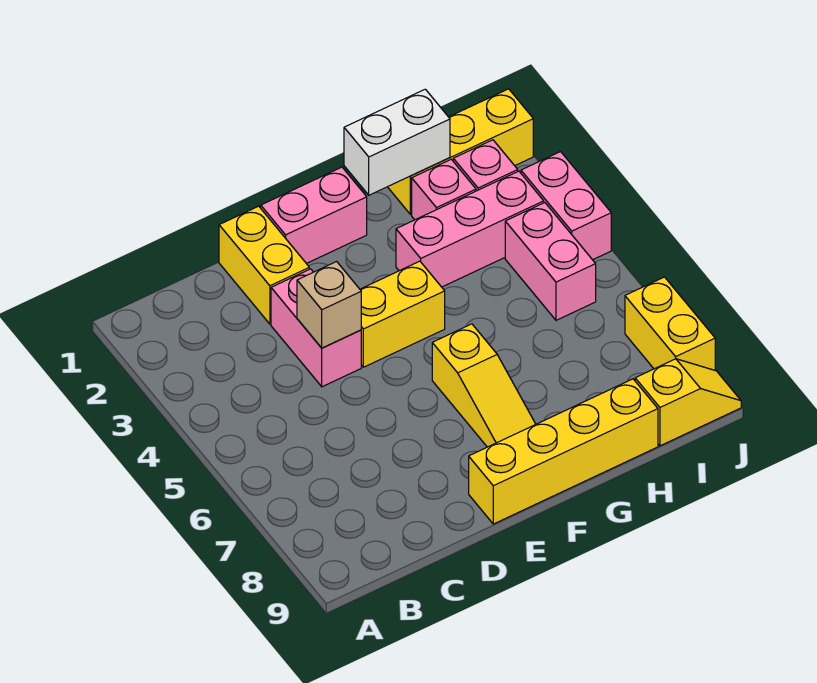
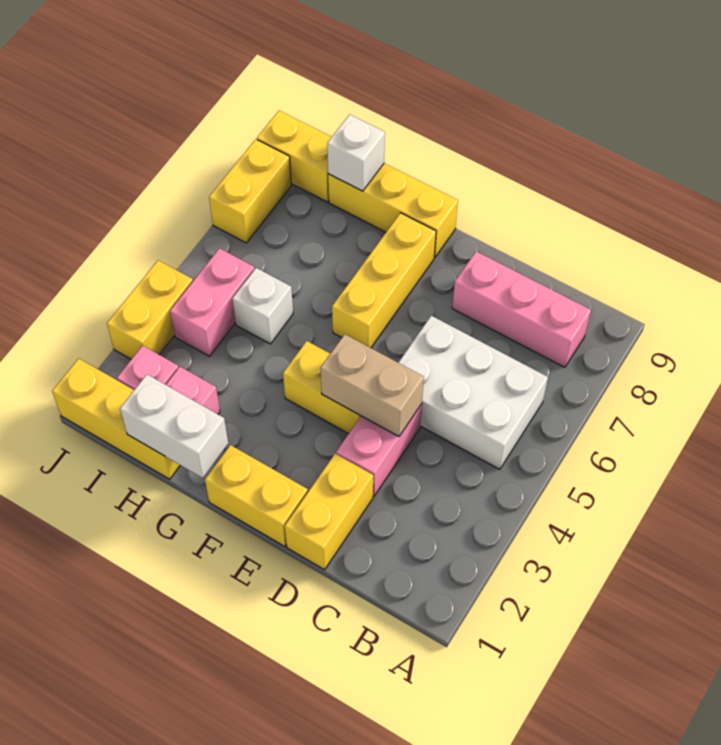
none -> white brick B5:D6 level 1
tan brick D4 level 2 -> tan brick D4:E4 level 2
pink brick E1:F1 level 1 -> yellow brick E1:F1 level 1
yellow brick E9:H9 level 1 -> yellow brick F9:H9 level 1
yellow slope F6:F8 level 1 top 6 -> yellow brick F6:F8 level 1
pink brick G3:I3 level 1 -> pink brick B8:D8 level 1
none -> white brick H5 level 1
none -> white brick H9 level 2
yellow slope I9:J9 level 1 top I -> yellow brick I9:J9 level 1
pink brick J3:J4 level 1 -> yellow brick J3:J4 level 1

